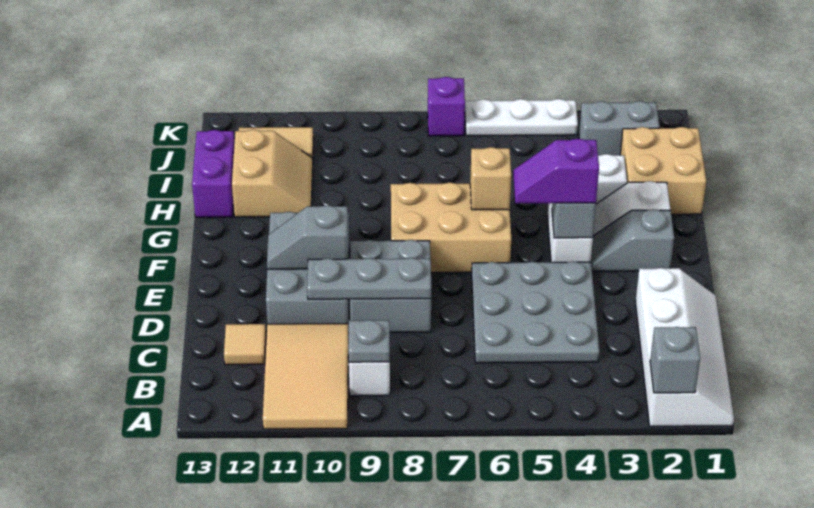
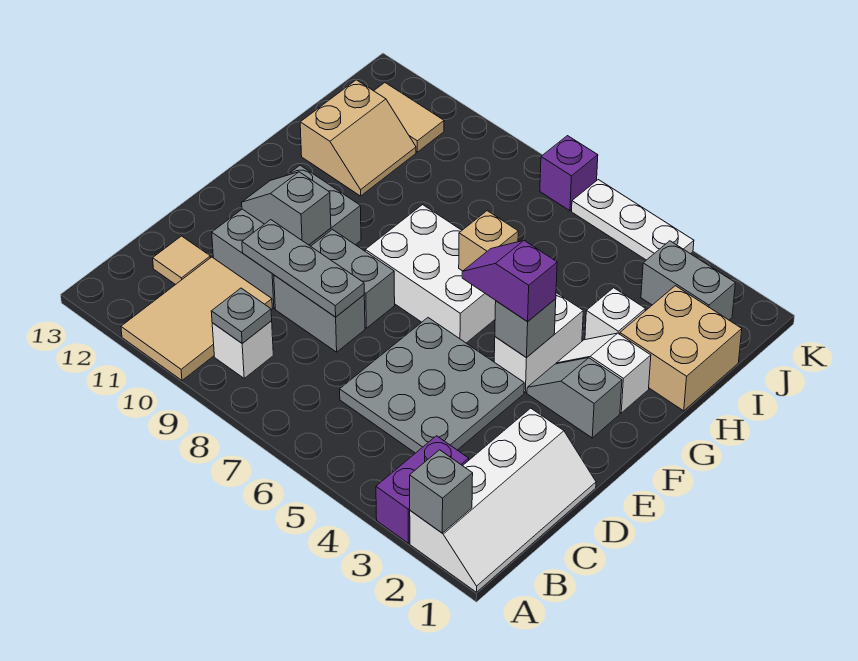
tan brick F6:G8 level 1 -> white brick F6:G8 level 1
purple brick H13:I13 level 1 -> purple brick A3:B3 level 1

